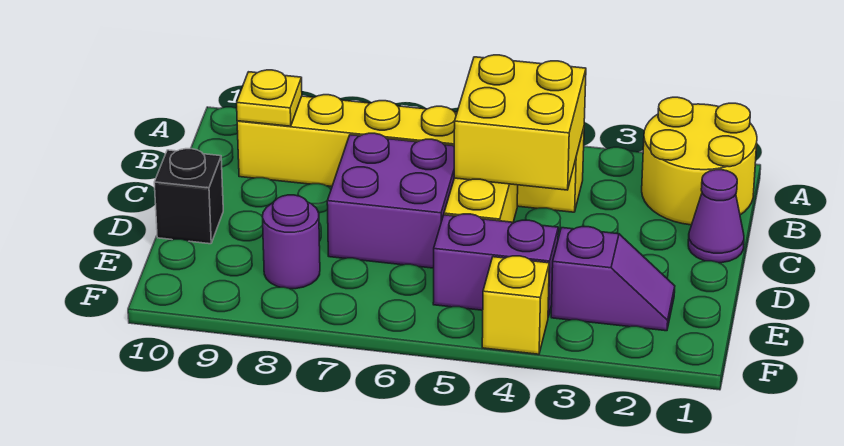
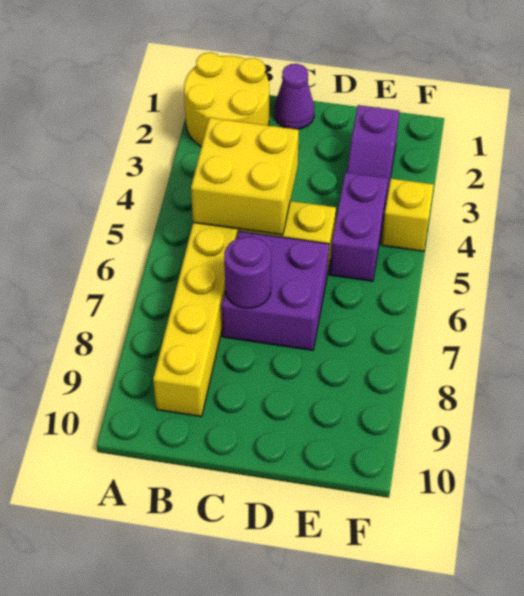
yellow plate B9 level 2 -> none
black brick D10 level 1 -> none
purple slope E2:E3 level 1 top 3 -> purple slope E2:E3 level 1 top 2
purple round brick E8 level 1 -> purple round brick C7 level 2

